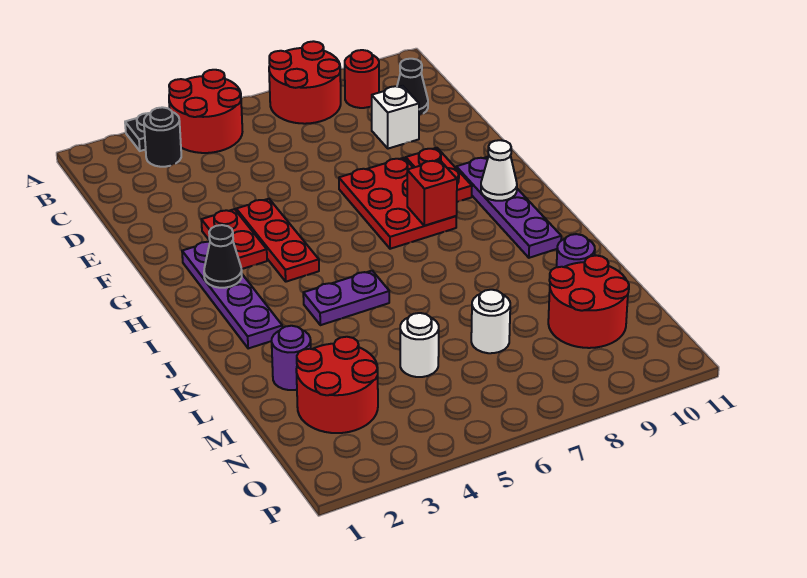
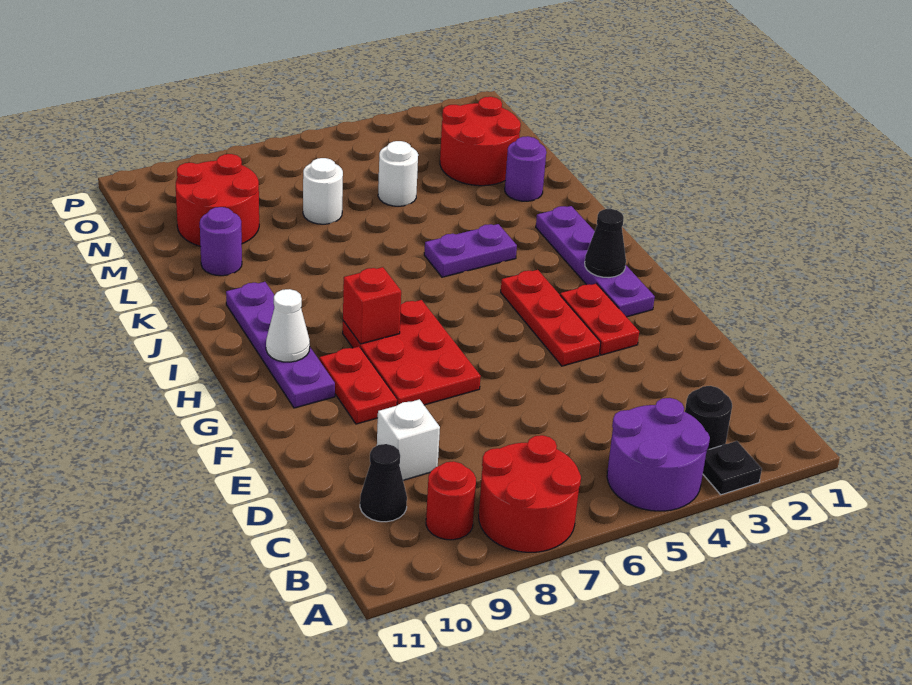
red round brick A4:B5 level 1 -> purple round brick A4:B5 level 1

